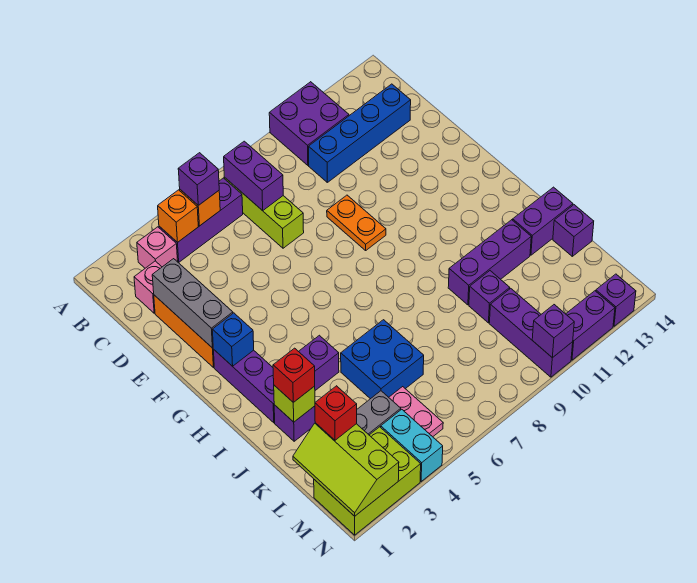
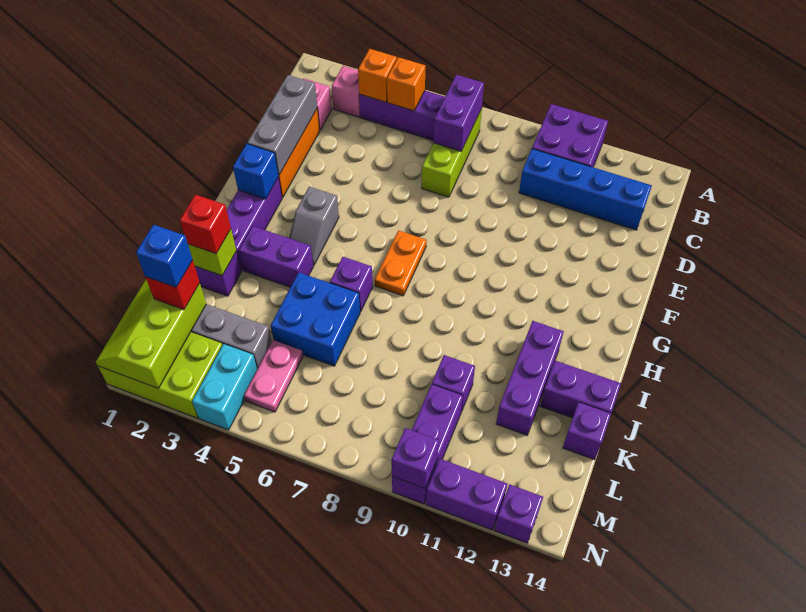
purple brick B5 level 3 -> purple brick I6 level 1
orange plate E9:F9 level 1 -> orange plate G7:H7 level 1
none -> grey slope G4:H4 level 1 top G
purple brick J10:J12 level 1 -> purple brick I12:K12 level 1
none -> blue brick L2 level 4

